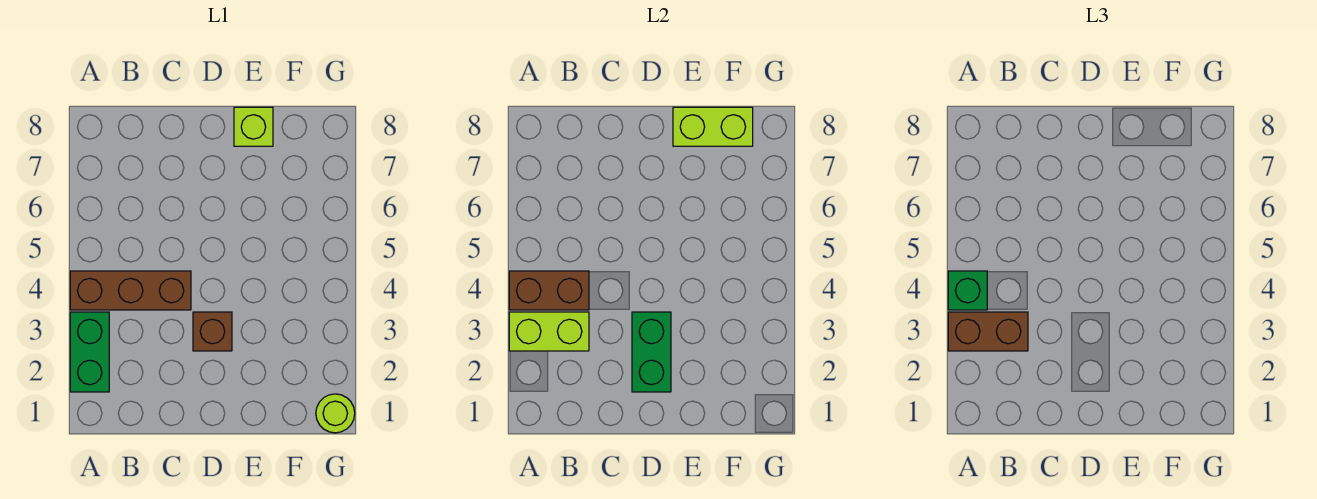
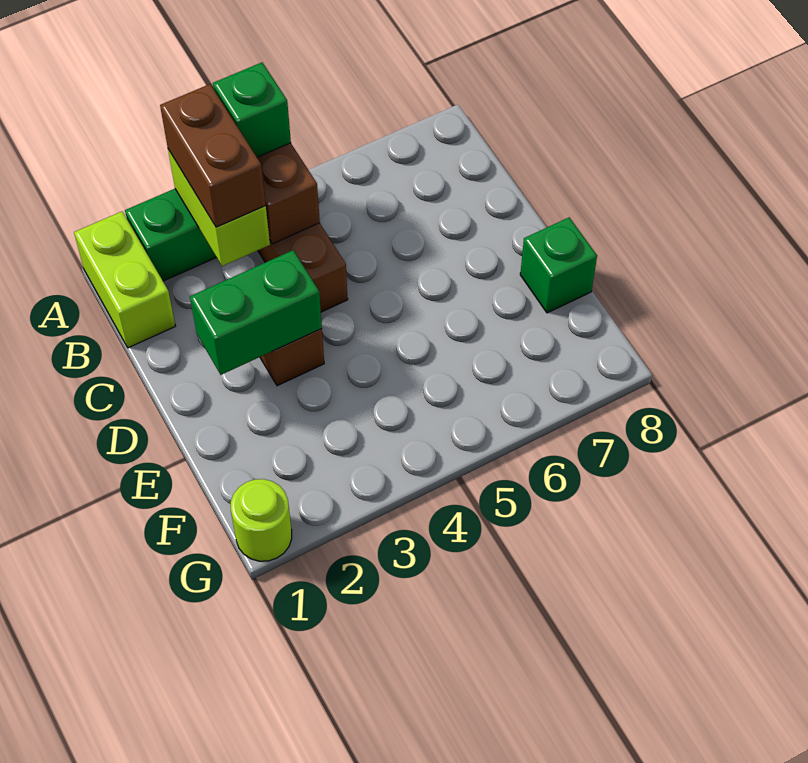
lime brick E8 level 1 -> green brick E8 level 1
lime brick E8:F8 level 2 -> lime brick A1:B1 level 1

